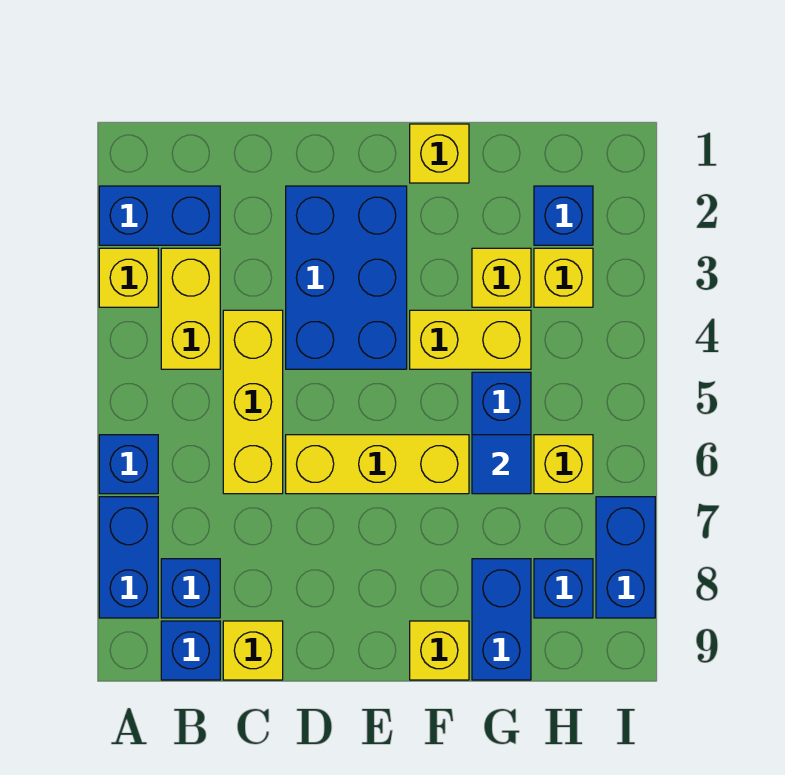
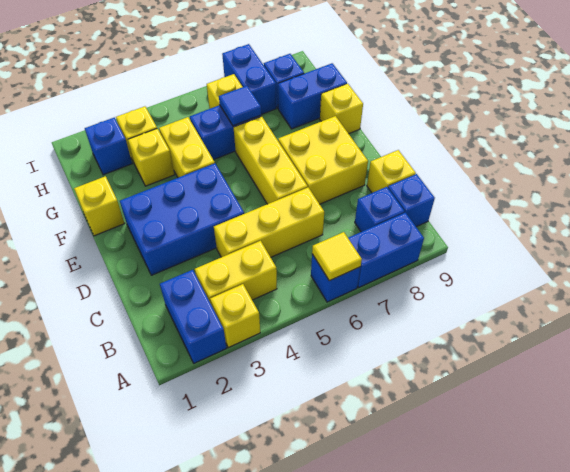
none -> yellow tile A6 level 2
none -> yellow brick D7:E8 level 1
blue brick I7:I8 level 1 -> blue brick H7:I7 level 1

